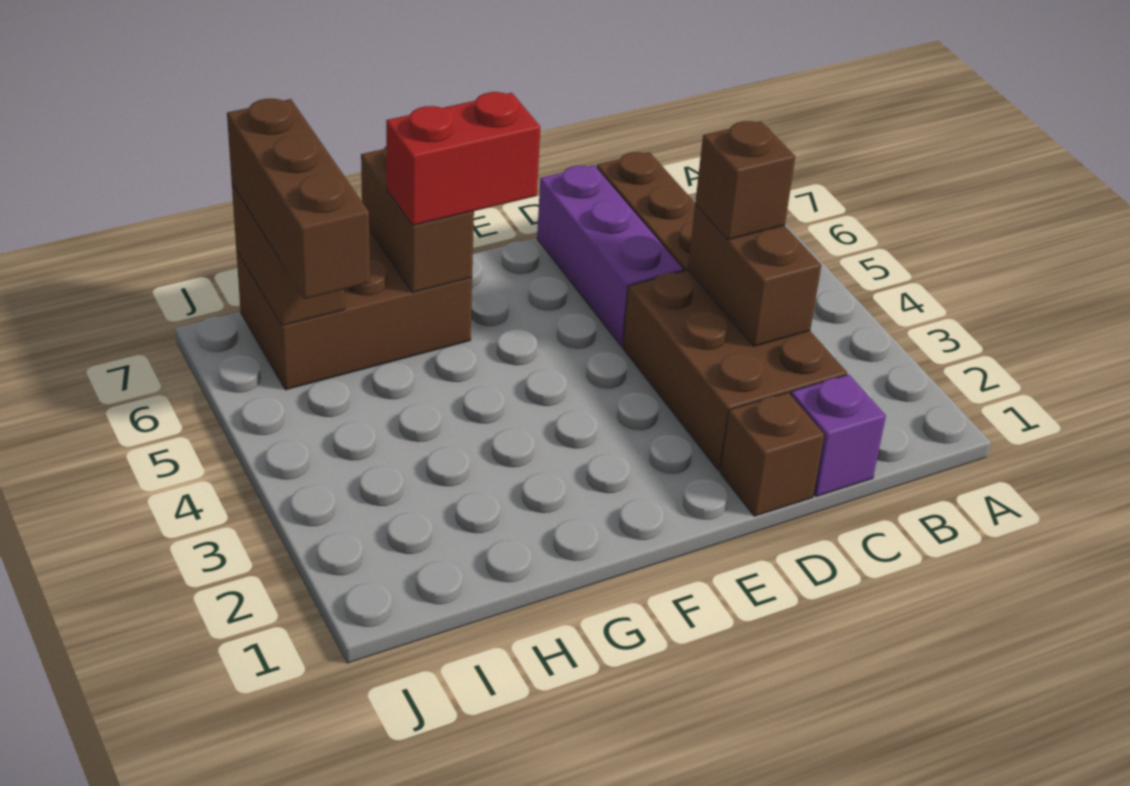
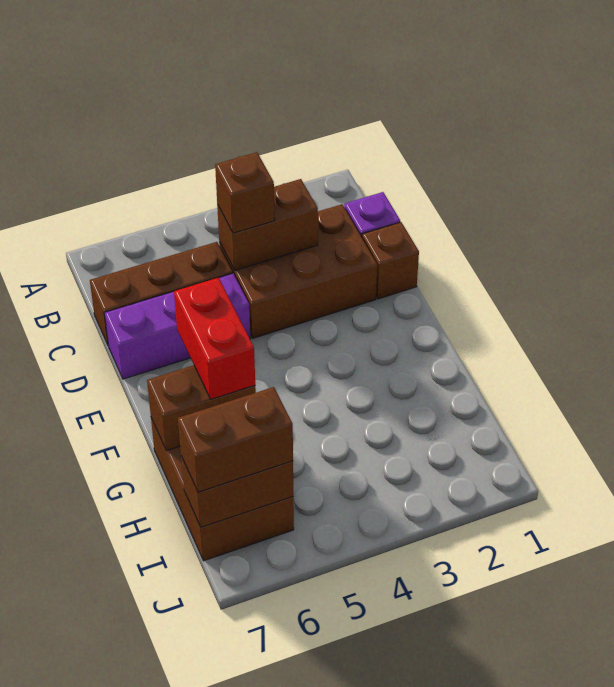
brown brick I5:I7 level 3 -> brown brick I6:I7 level 3

